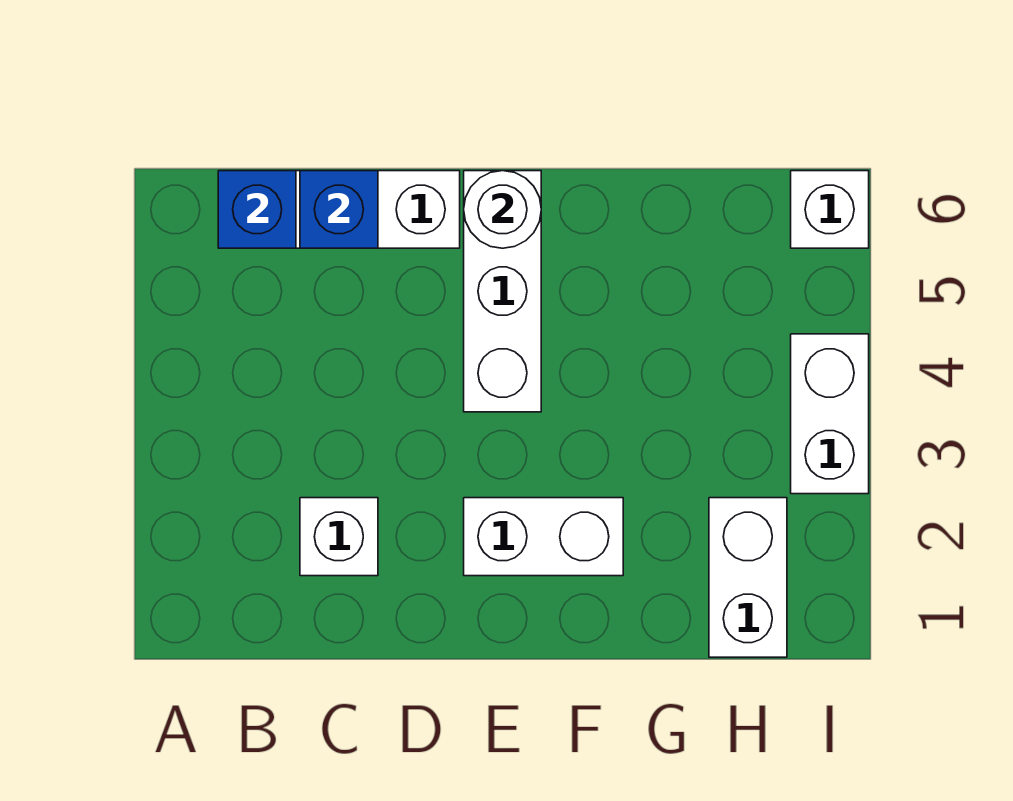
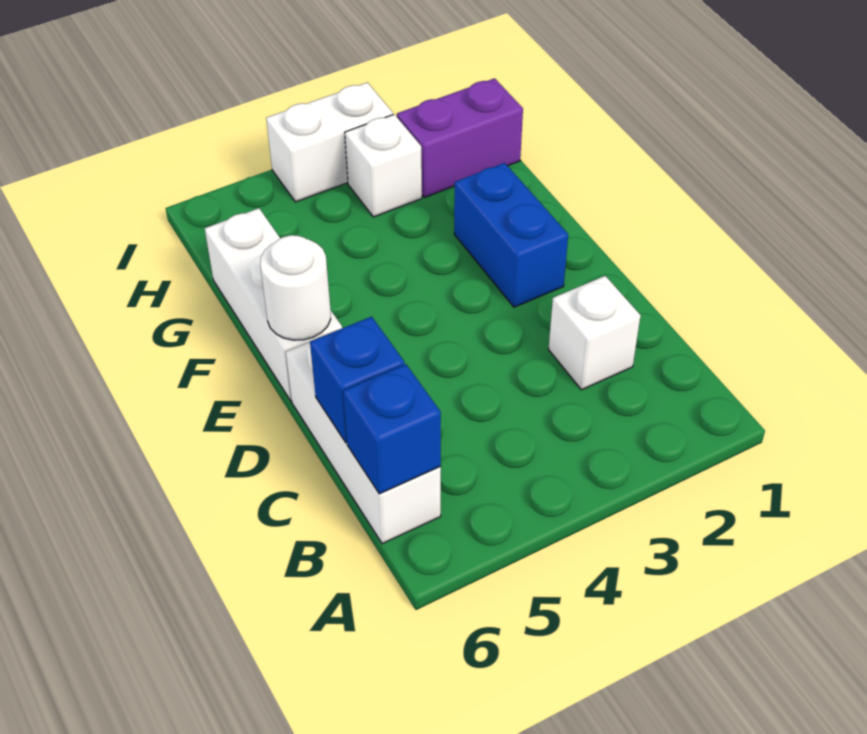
white brick E2:F2 level 1 -> blue brick E2:F2 level 1
white brick E4:E6 level 1 -> white brick E6:G6 level 1
white brick H1:H2 level 1 -> purple brick H1:H2 level 1
white brick I6 level 1 -> white brick H3 level 1

